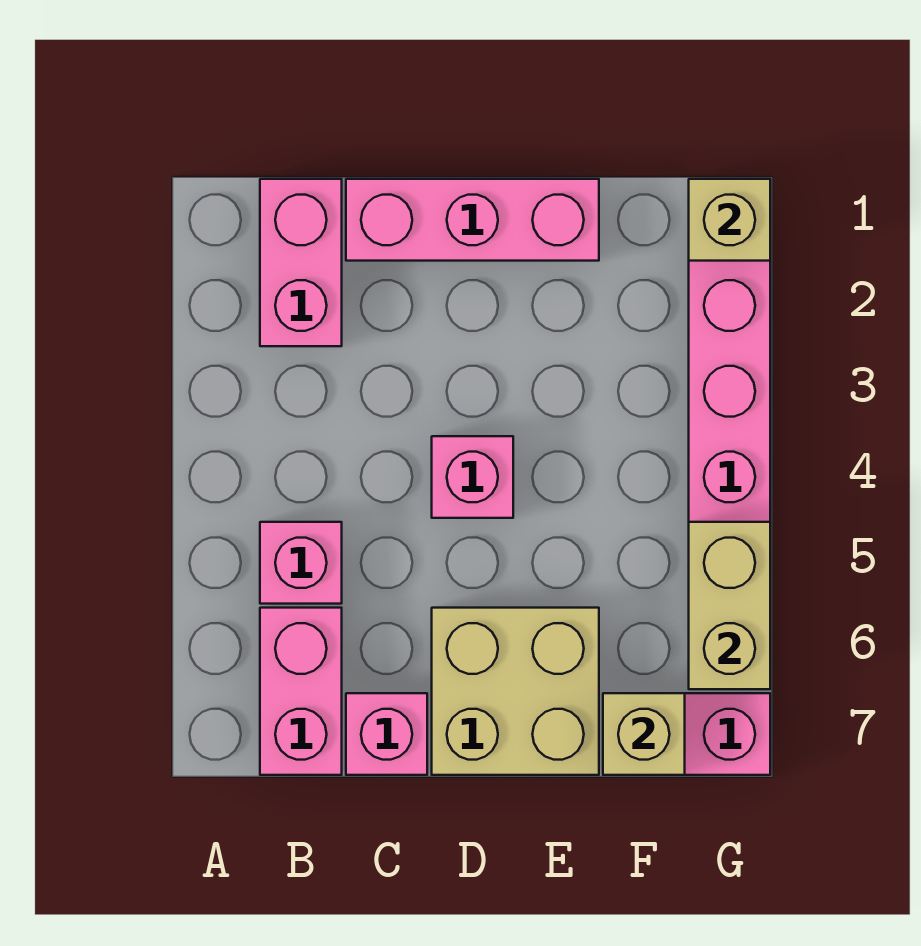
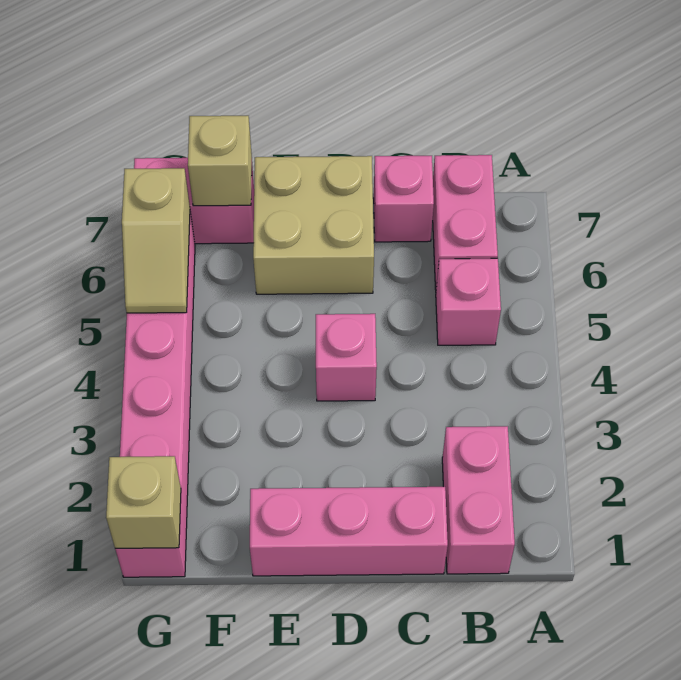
tan brick G5:G6 level 2 -> tan slope G5:G6 level 2 top 6

